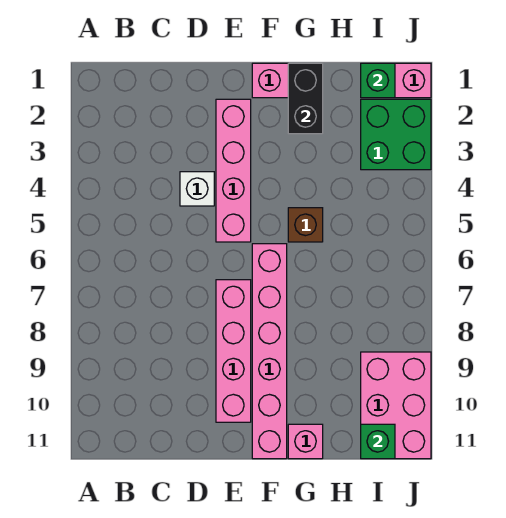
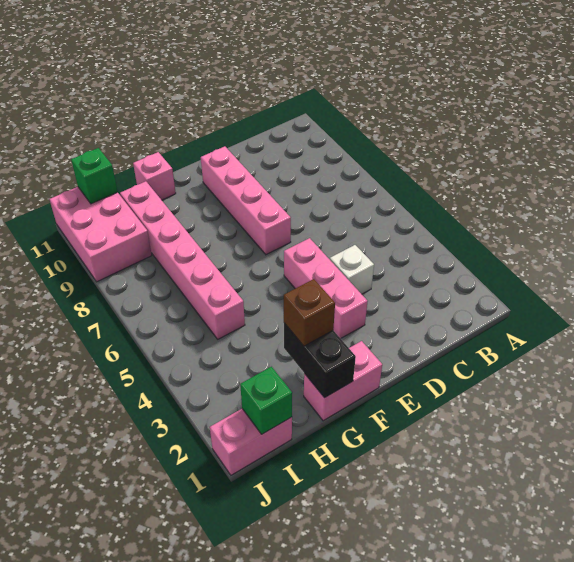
pink brick E2:E5 level 1 -> pink brick E3:E5 level 1
pink brick F6:F11 level 1 -> pink brick H5:H10 level 1
brown brick G5 level 1 -> brown brick G2 level 3
green brick I2:J3 level 1 -> none

